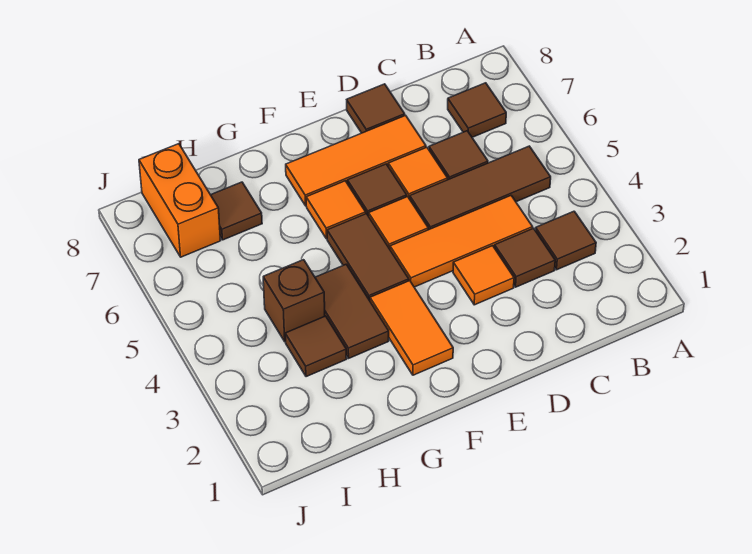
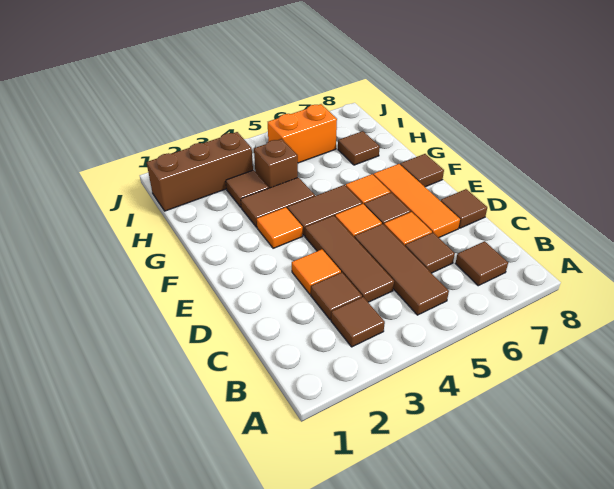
orange tile C4:E4 level 1 -> brown tile C4:E4 level 1
orange tile F2:F3 level 1 -> orange tile F3 level 1
none -> brown tile F8 level 1
none -> brown brick I1:I3 level 1
orange brick I7:I8 level 1 -> orange brick I5:I6 level 1

